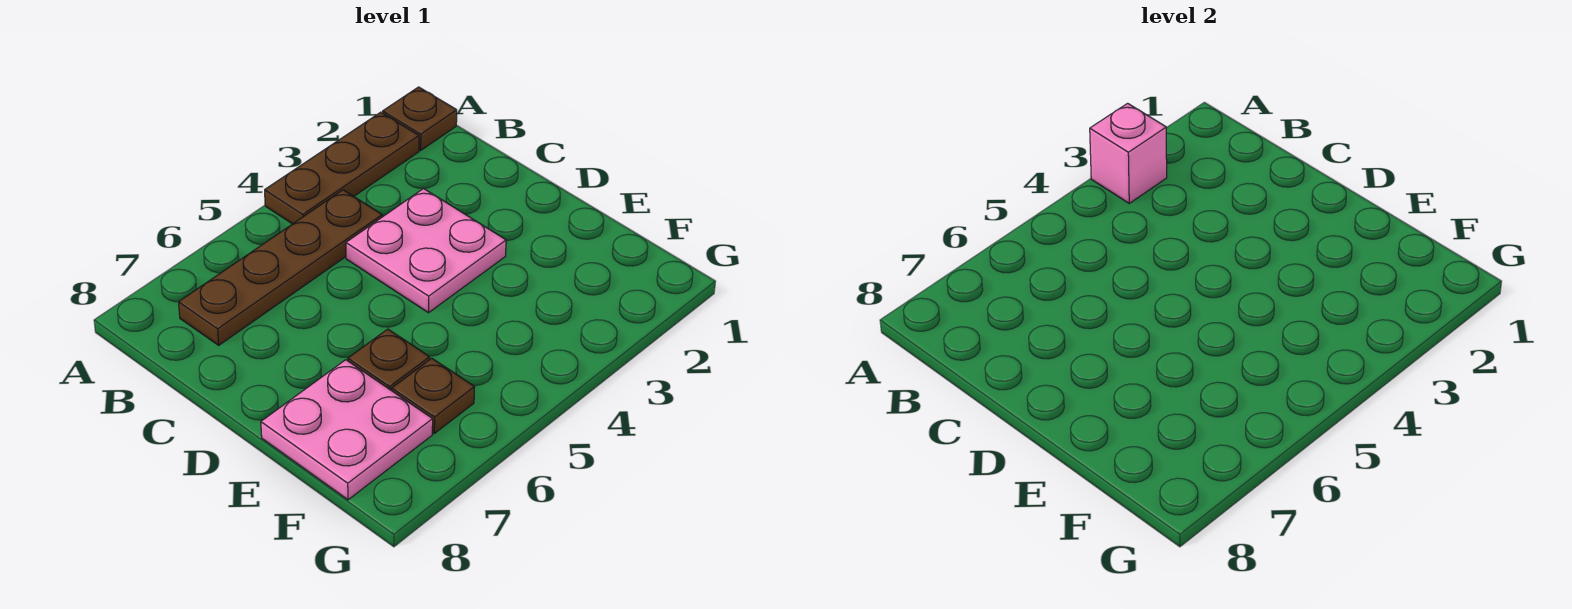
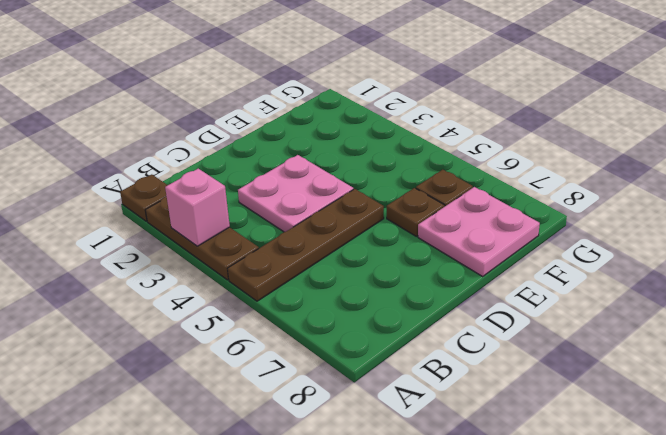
brown plate B4:B7 level 1 -> brown plate A5:D5 level 1

